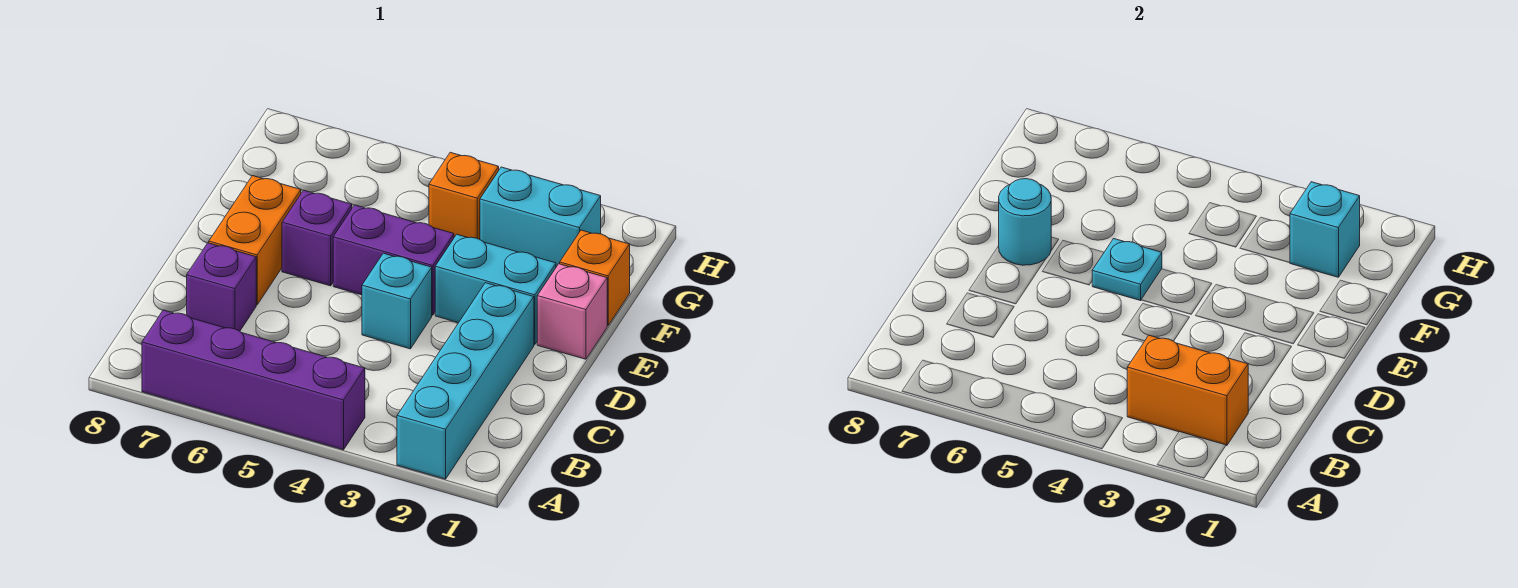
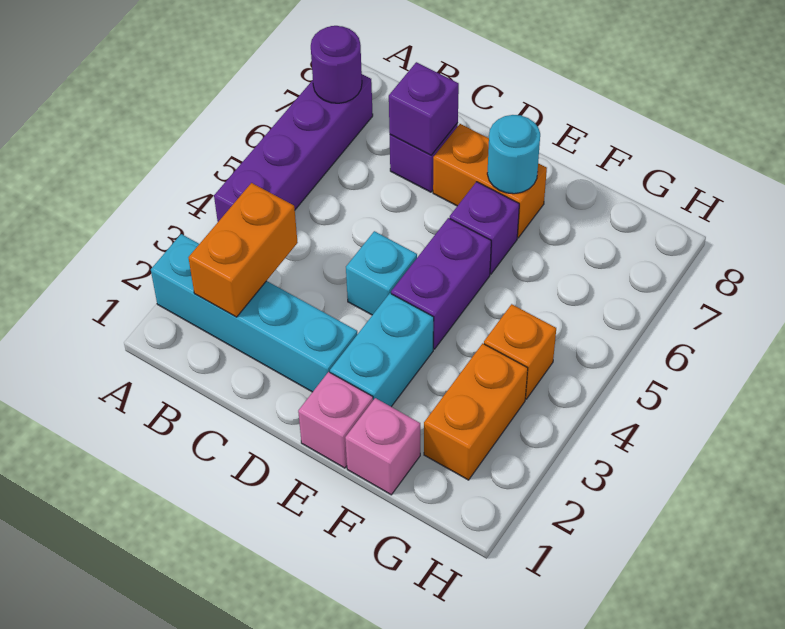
none -> purple round brick A7 level 2
none -> purple brick C7 level 2
cyan plate E5 level 2 -> none
orange brick F1 level 1 -> pink brick F1 level 1
cyan brick G2:G3 level 1 -> orange brick G2:G3 level 1
cyan brick G2 level 2 -> none

